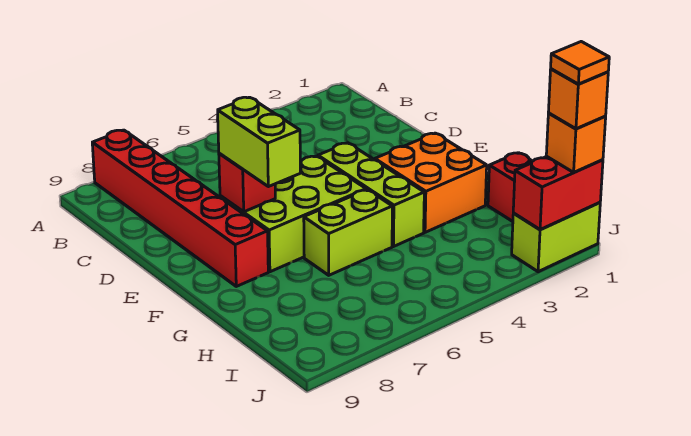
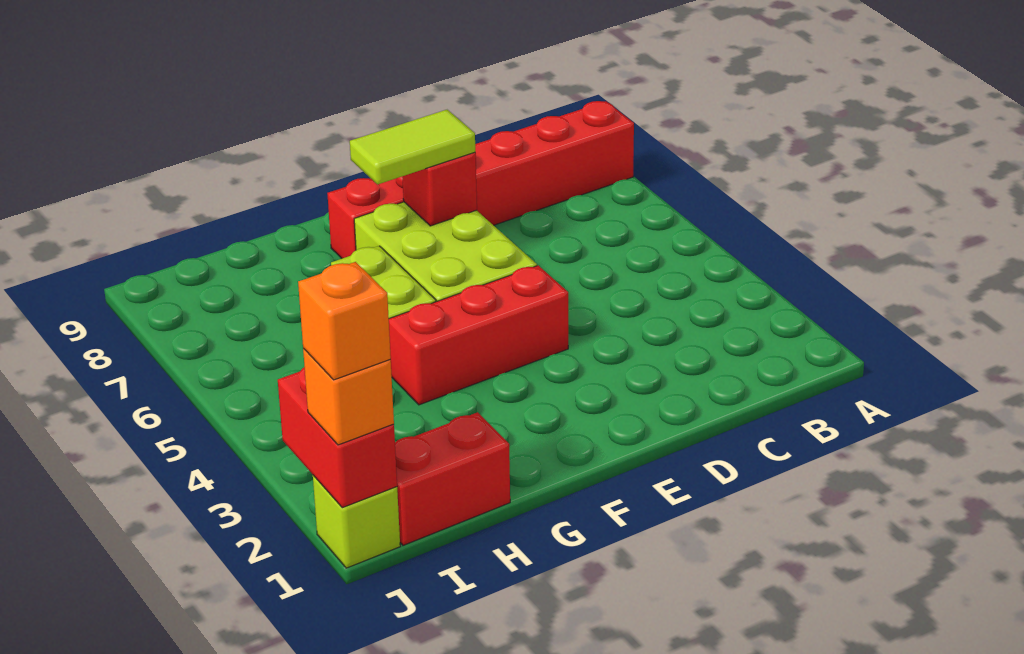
lime brick E4:G4 level 1 -> red brick E4:G4 level 1
lime brick E7:F7 level 3 -> lime tile E7:F7 level 3
orange brick F2:G3 level 1 -> none
lime brick J1:J2 level 1 -> lime brick J1 level 1
orange tile J1 level 5 -> none

